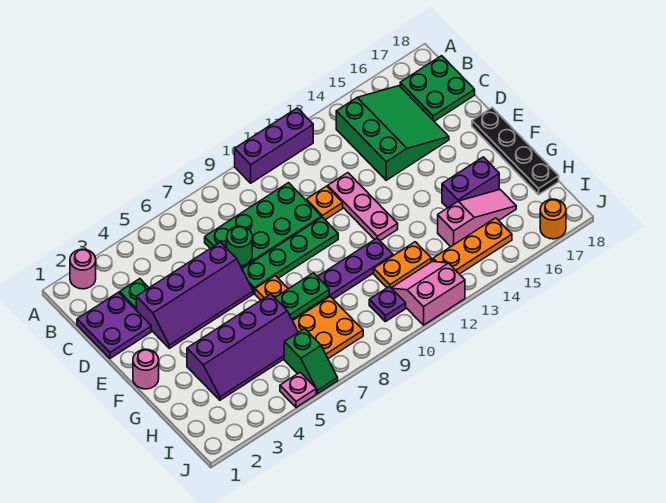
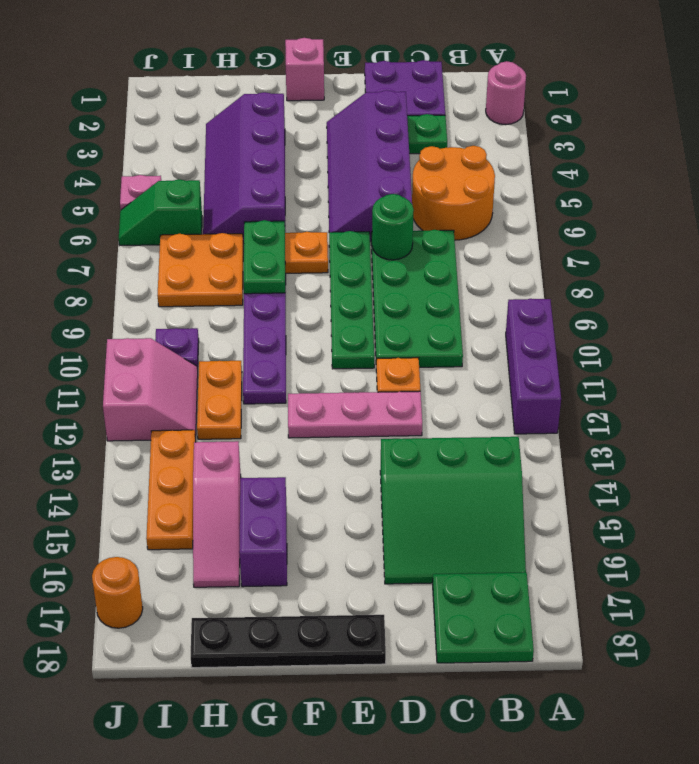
none -> orange round brick B5:C6 level 1
pink round brick F1 level 1 -> pink brick F1 level 1

